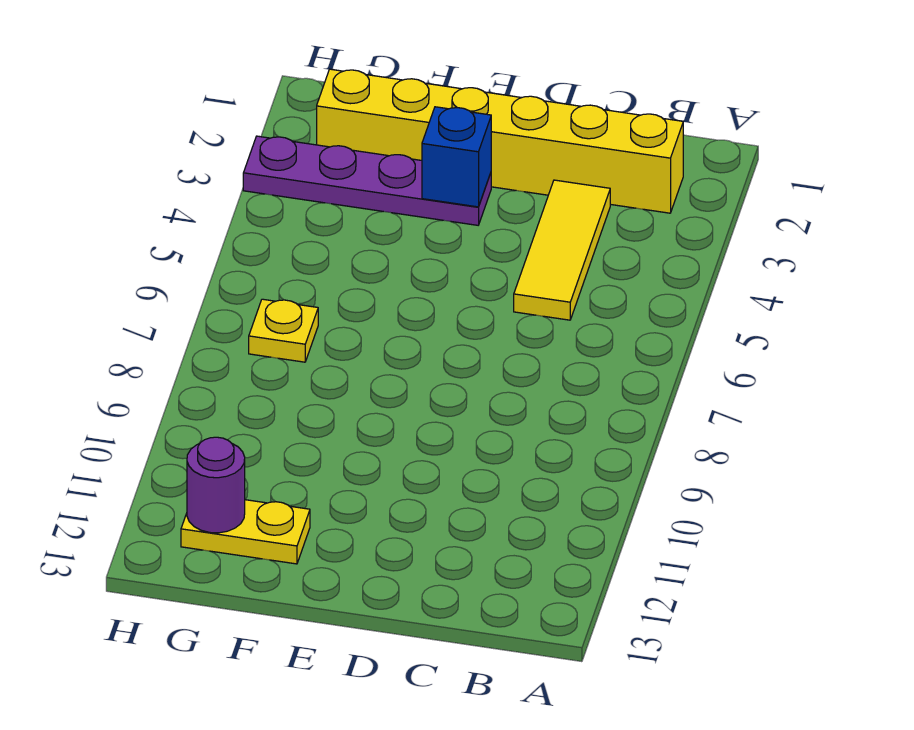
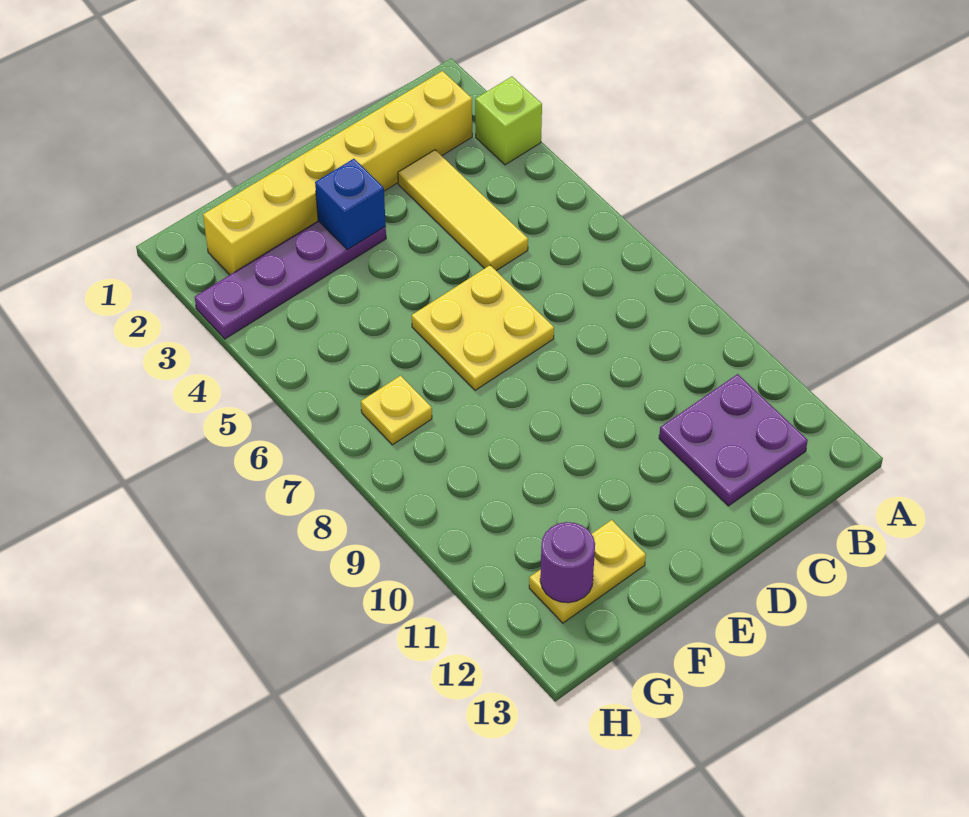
none -> lime brick A3 level 1
none -> purple plate B11:C12 level 1
none -> yellow plate D6:E7 level 1

